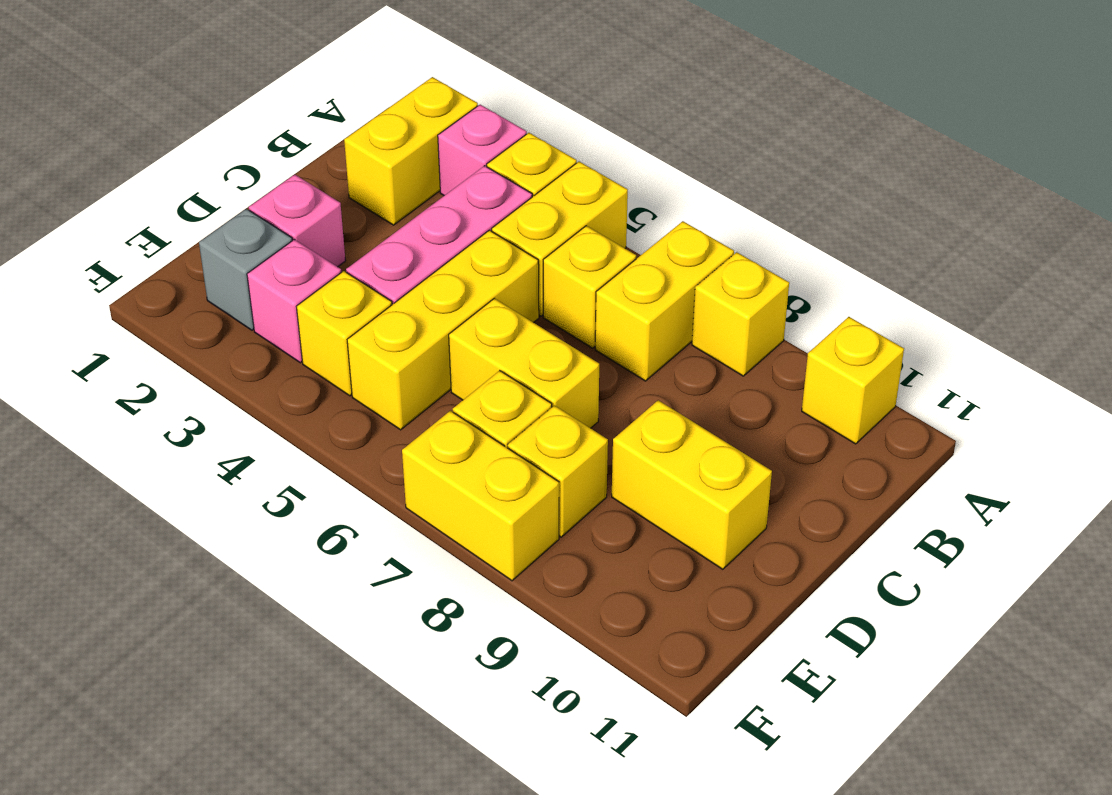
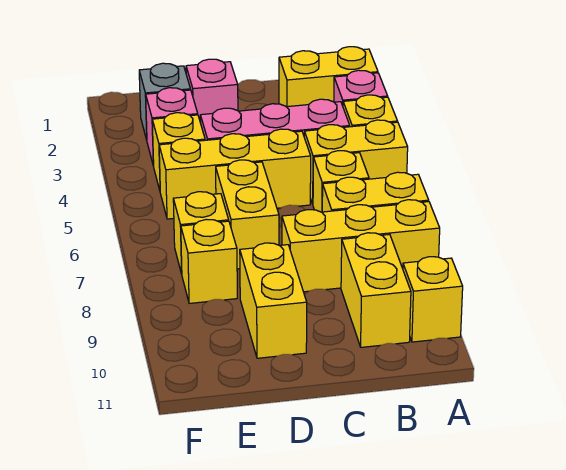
yellow brick A8 level 1 -> yellow brick A8:C8 level 1
yellow brick F7:F8 level 1 -> yellow brick B9:B10 level 1

